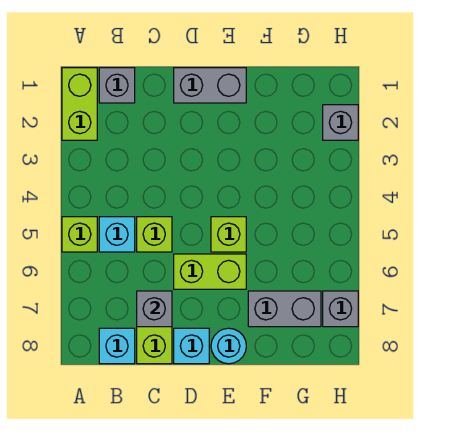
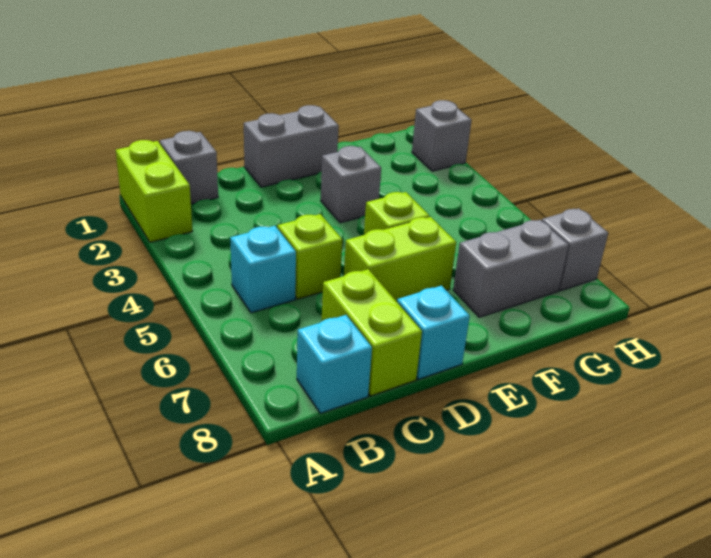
lime brick A5 level 1 -> none
grey brick C7 level 2 -> grey brick E3 level 1
cyan round brick E8 level 1 -> none

